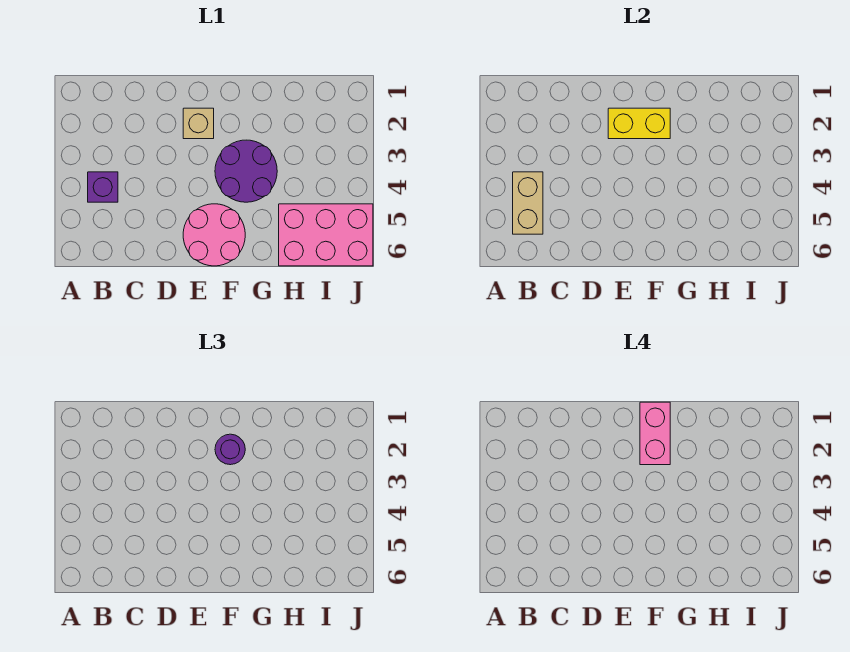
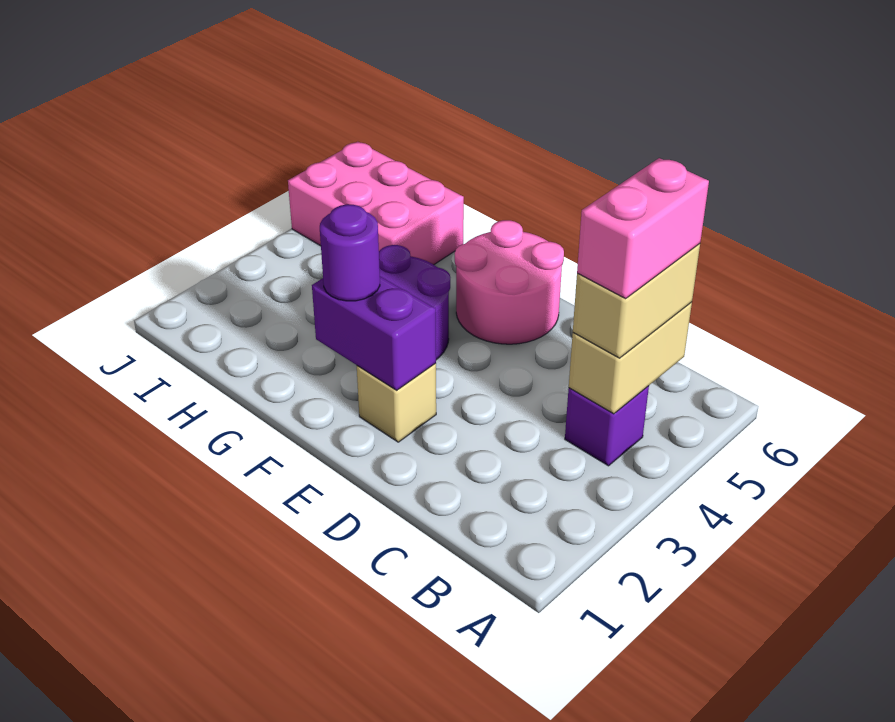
none -> tan brick B4:B5 level 3
yellow brick E2:F2 level 2 -> purple brick E2:F2 level 2
pink brick F1:F2 level 4 -> pink brick B4:B5 level 4

